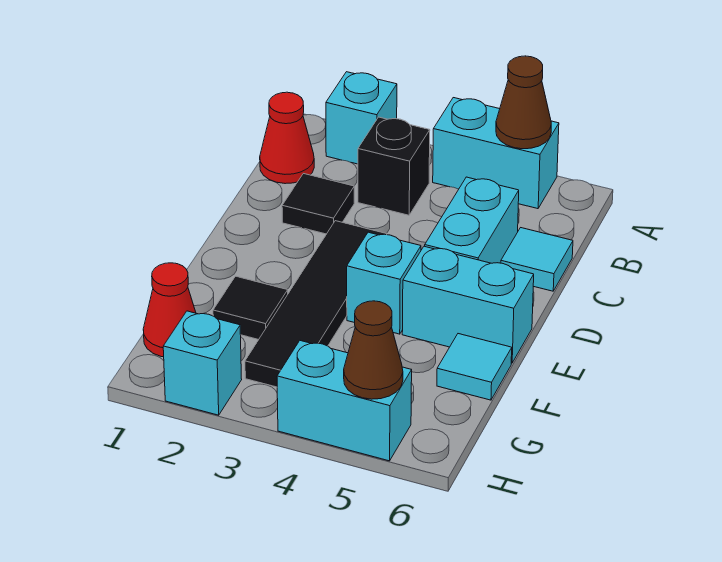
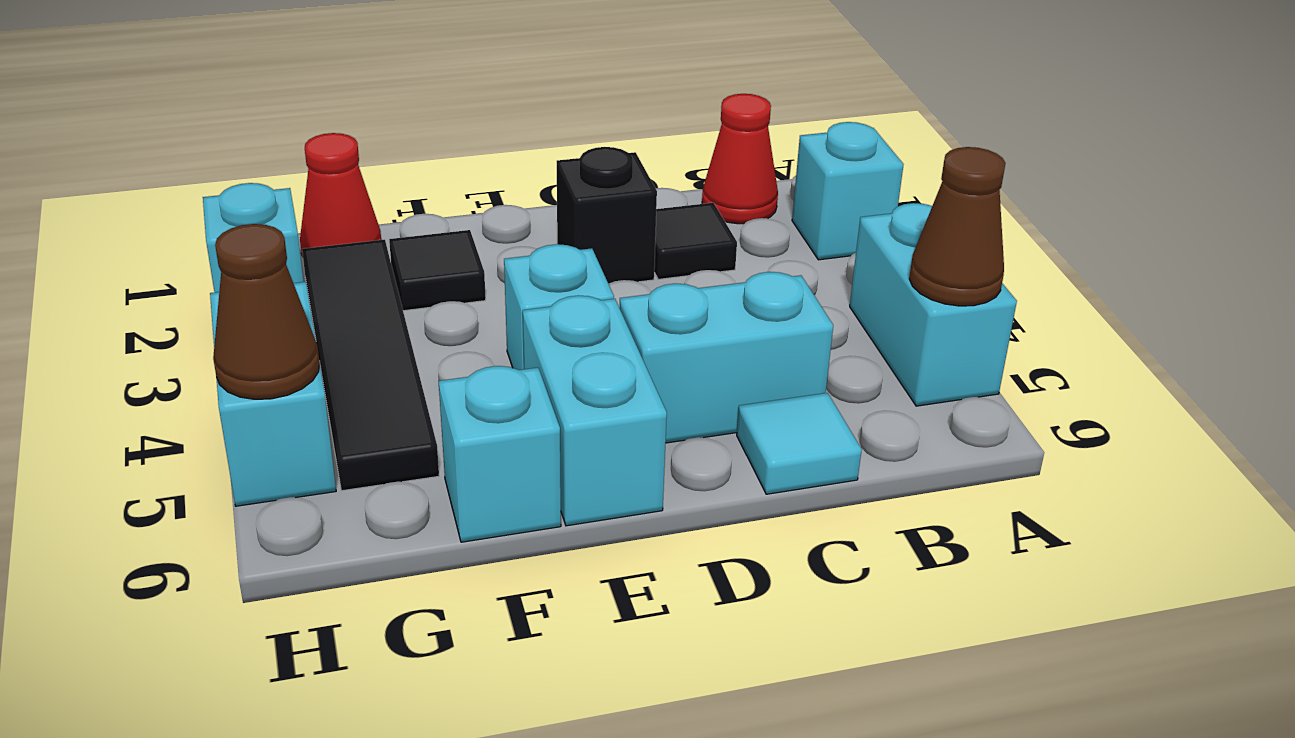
black brick B3 level 1 -> black brick D2 level 1
black tile D3:G3 level 1 -> black tile G2:G5 level 1
cyan tile F6 level 1 -> cyan brick F6 level 1

